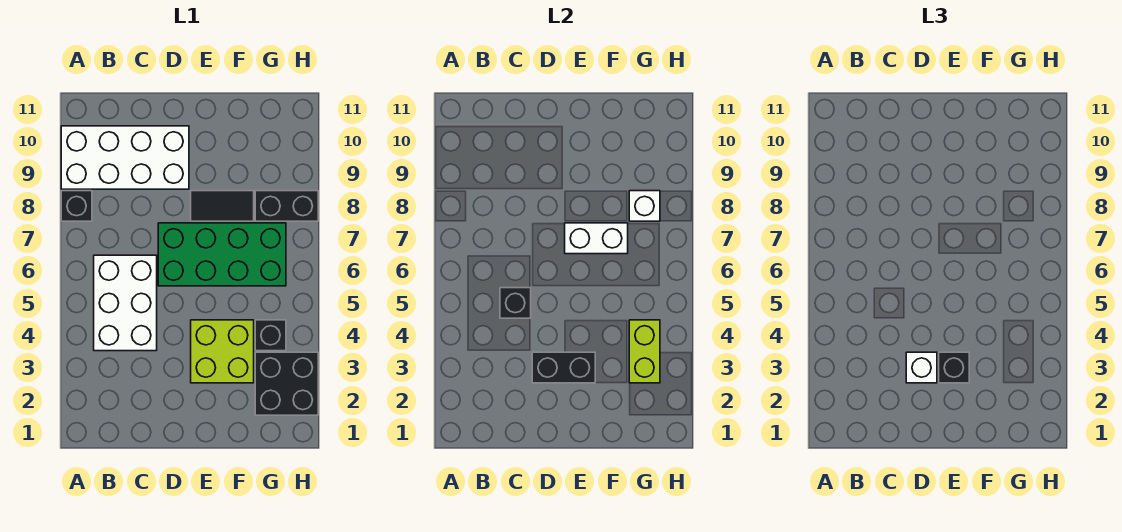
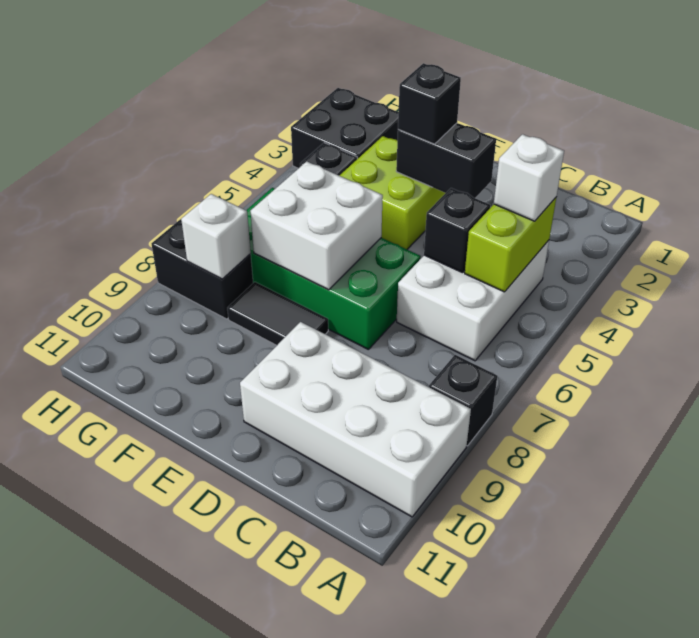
white brick D3 level 3 -> white brick B4 level 3
white brick E7:F7 level 2 -> white brick E6:F7 level 2
lime brick G3:G4 level 2 -> lime brick B4:B5 level 2

